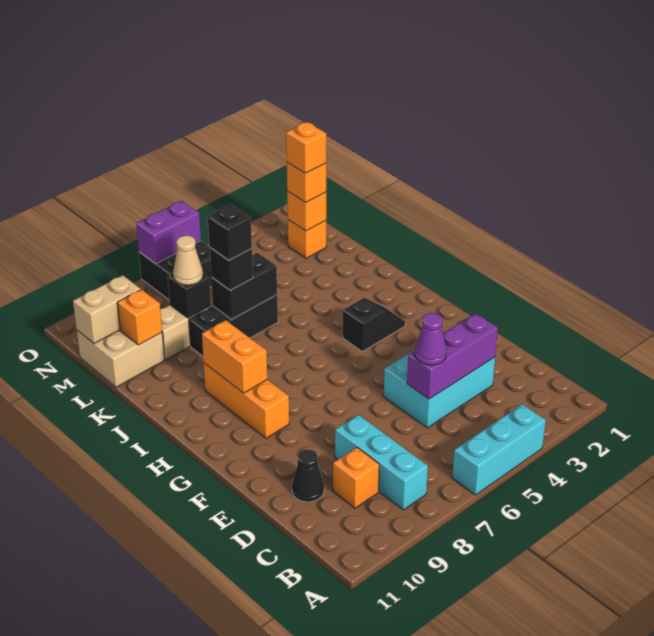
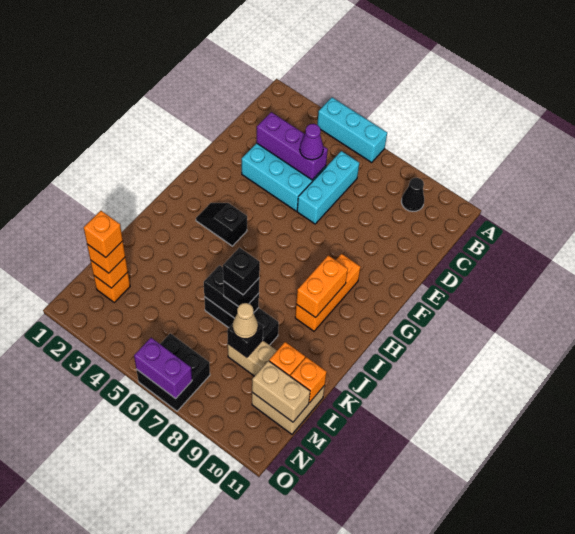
cyan brick B8:D8 level 1 -> cyan brick C6:E6 level 1
orange brick C9 level 1 -> orange brick L11 level 2
black cone D10 level 1 -> black cone B9 level 1

